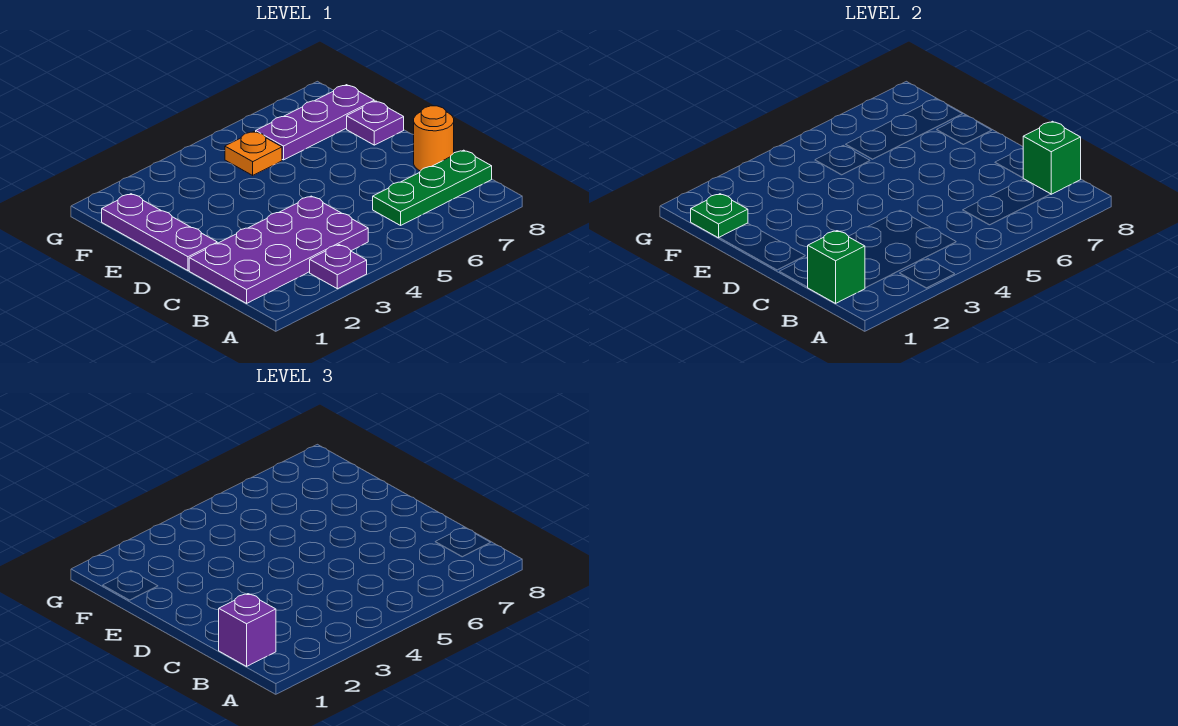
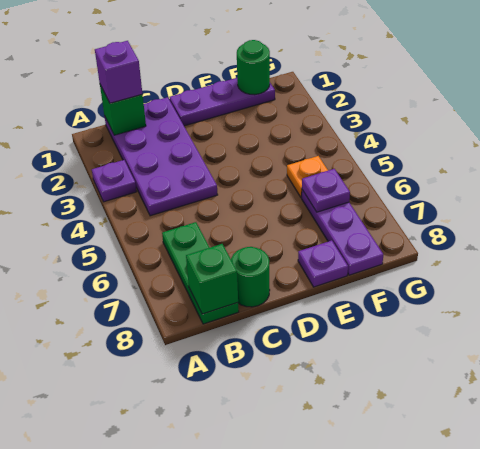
orange round brick C8 level 1 -> green round brick C8 level 1
green plate F1 level 2 -> green round brick F1 level 2
none -> purple plate F6 level 2

